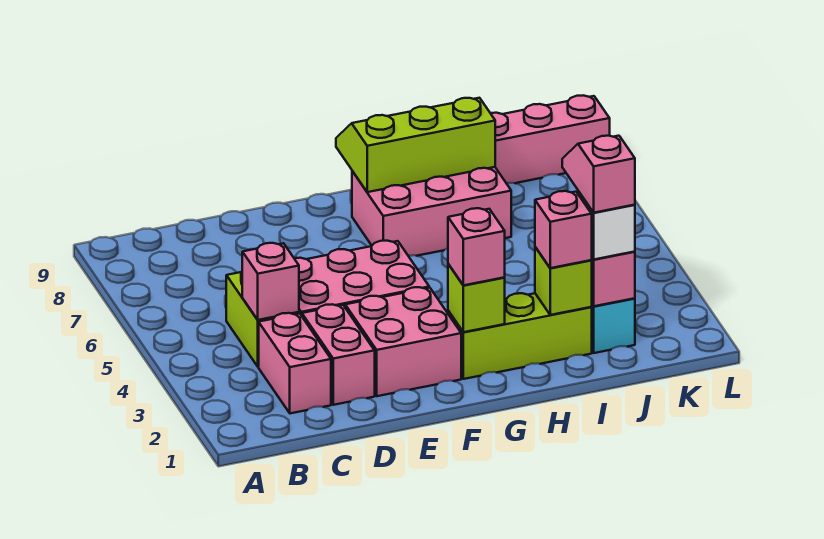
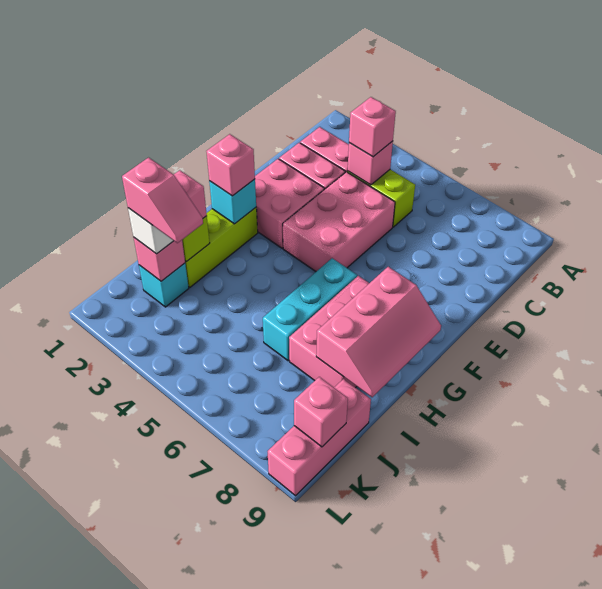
none -> pink brick C4 level 3
lime brick G2 level 2 -> cyan brick G2 level 2
none -> cyan brick G6:I6 level 1
lime slope G8:I9 level 2 top 8 -> pink slope G8:I9 level 2 top 8
none -> pink brick K9 level 2

